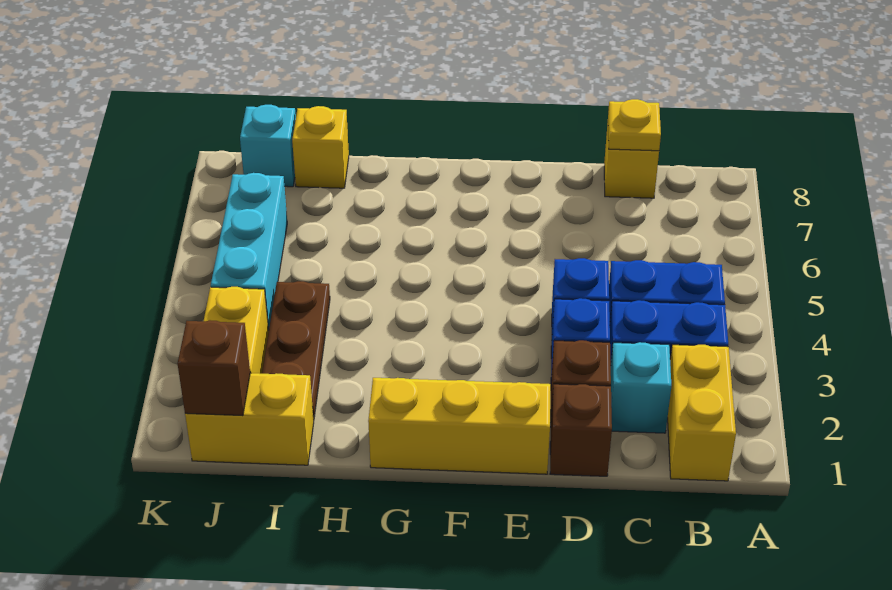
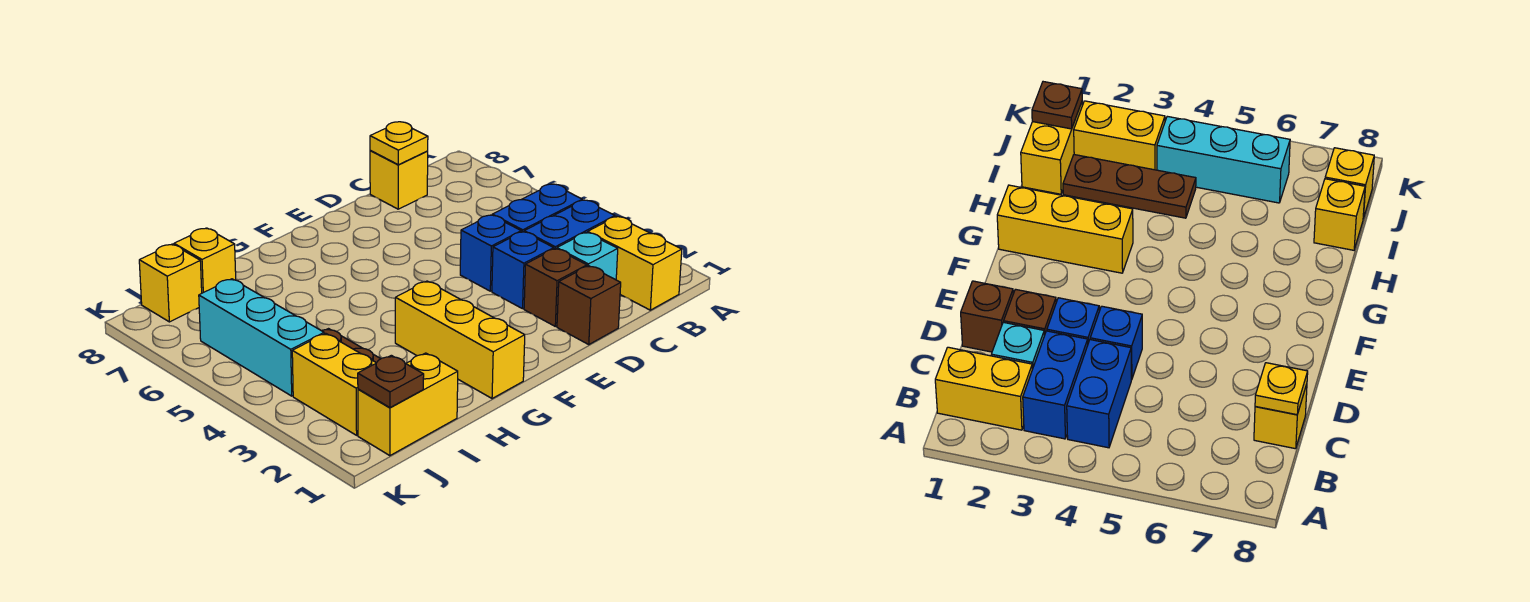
yellow brick E1:G1 level 1 -> yellow brick G1:G3 level 1
brown brick J1 level 2 -> brown plate J1 level 2
cyan brick J8 level 1 -> yellow brick J8 level 1

